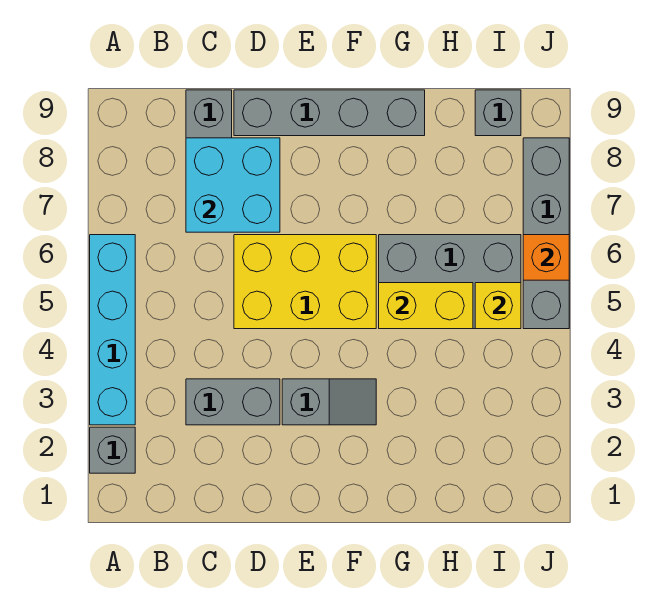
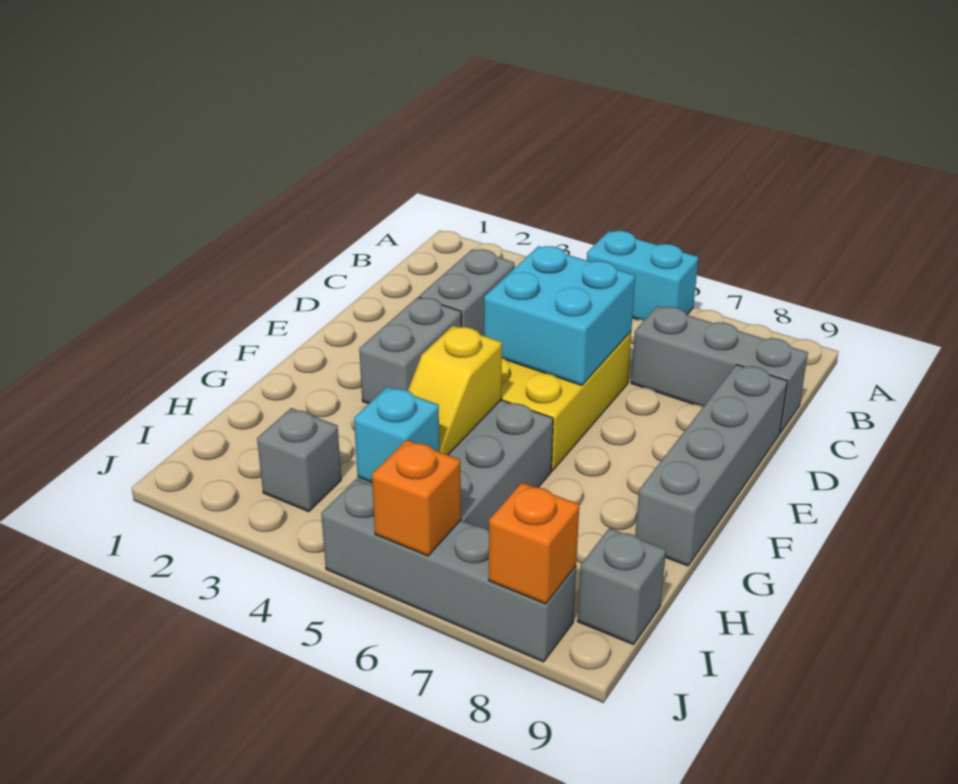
grey brick A2 level 1 -> grey brick I3 level 1
cyan brick A3:A6 level 1 -> cyan brick A5:A6 level 1
cyan brick C7:D8 level 2 -> cyan brick D5:E6 level 2
grey slope E3:F3 level 1 top E -> grey brick E3:F3 level 1
yellow brick G5:H5 level 2 -> yellow slope G5:H5 level 2 top G
yellow brick I5 level 2 -> cyan brick I5 level 2
none -> orange brick J8 level 2

